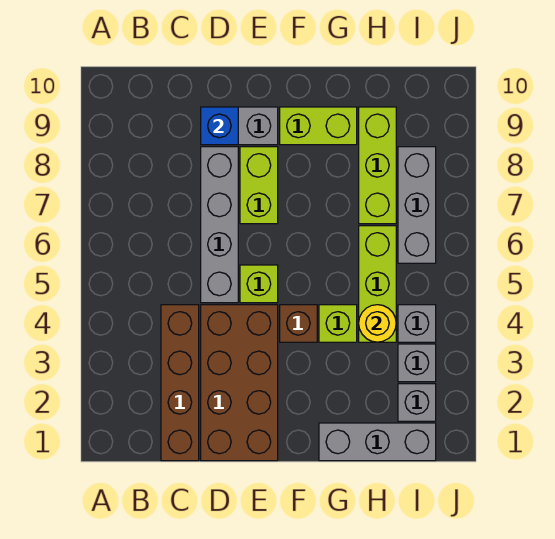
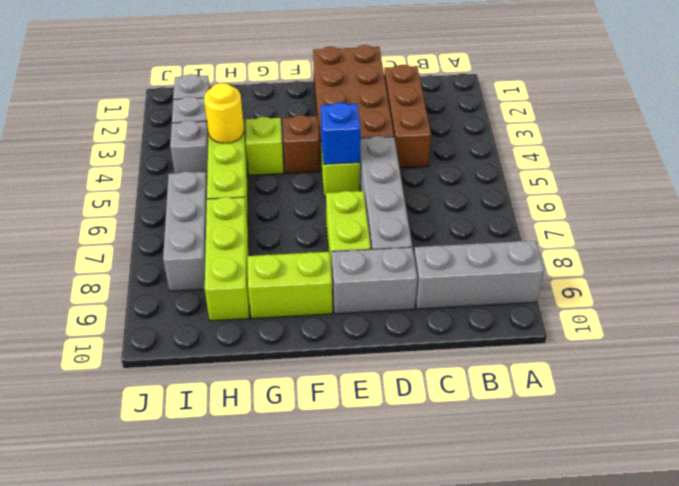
brown brick C1:C4 level 1 -> brown brick C2:C4 level 1
blue brick D9 level 2 -> blue brick E5 level 2
grey brick G1:I1 level 1 -> grey brick A9:C9 level 1

